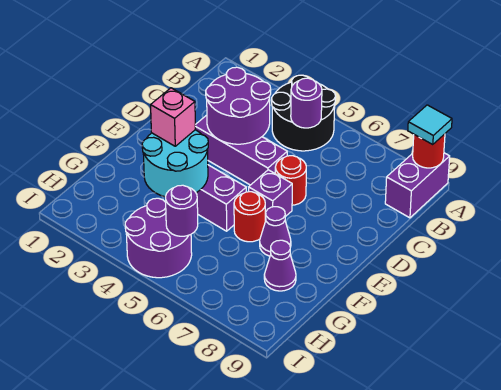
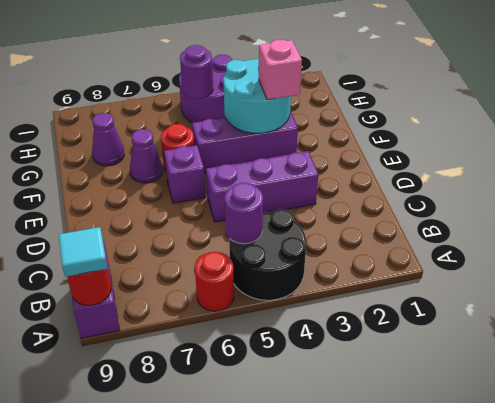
purple round brick C3:D4 level 2 -> none
red round brick D6 level 1 -> red round brick A6 level 1

